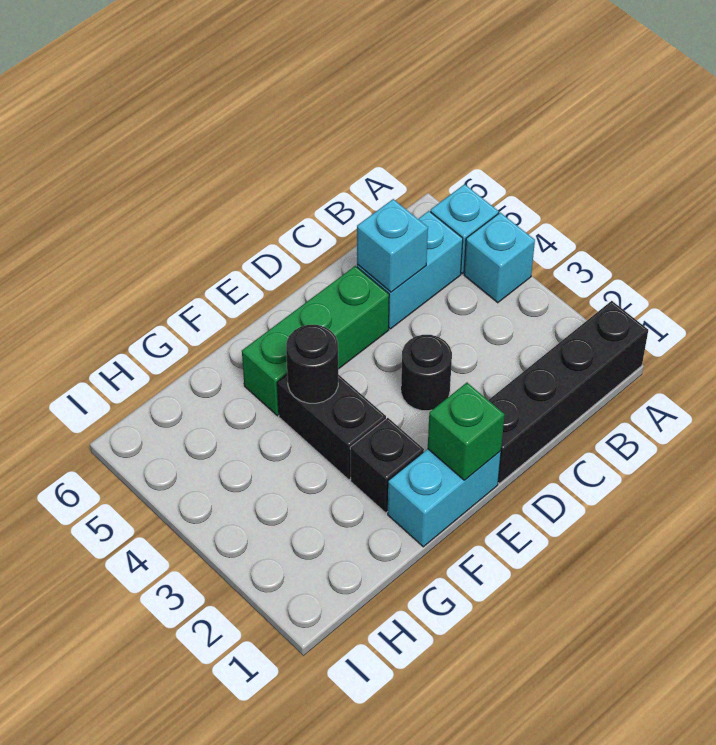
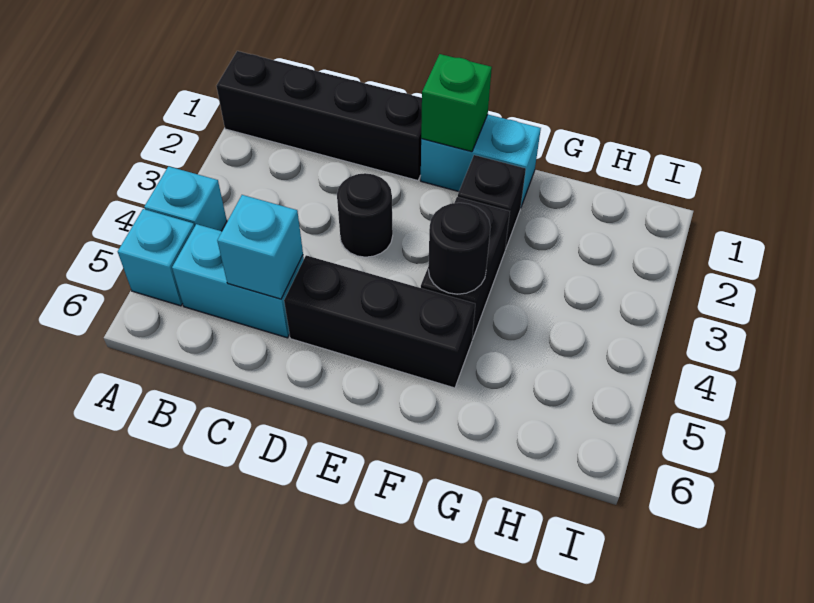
green brick D5:F5 level 1 -> black brick D5:F5 level 1

